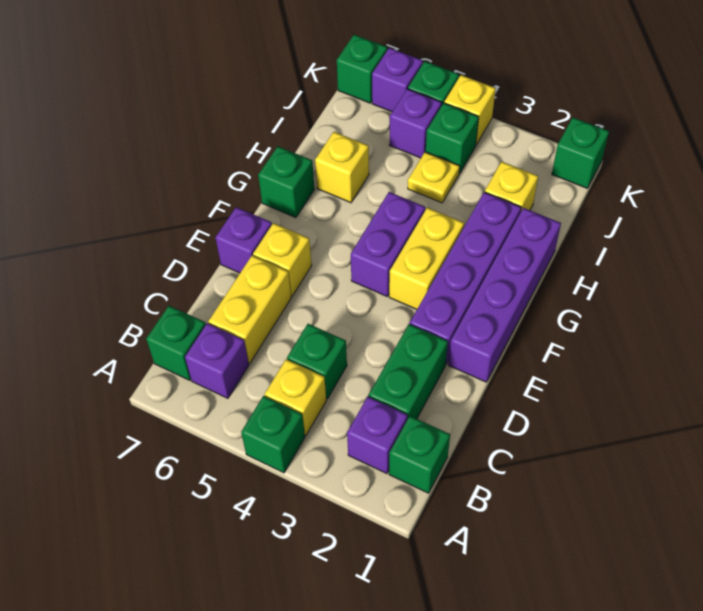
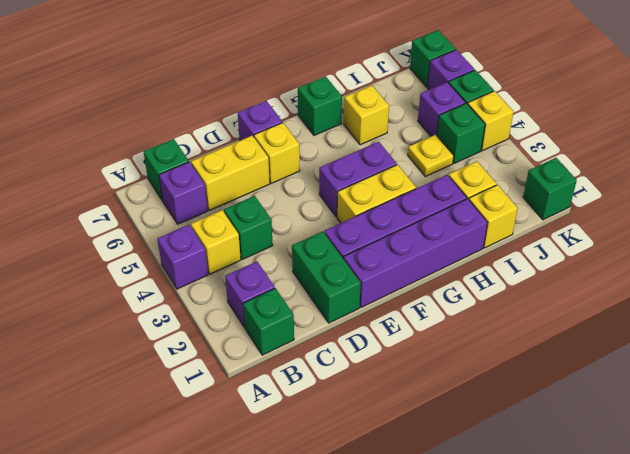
green brick A4 level 1 -> purple brick A4 level 1
green brick C2:D2 level 1 -> green brick D1:D2 level 1
none -> yellow brick I1 level 1

